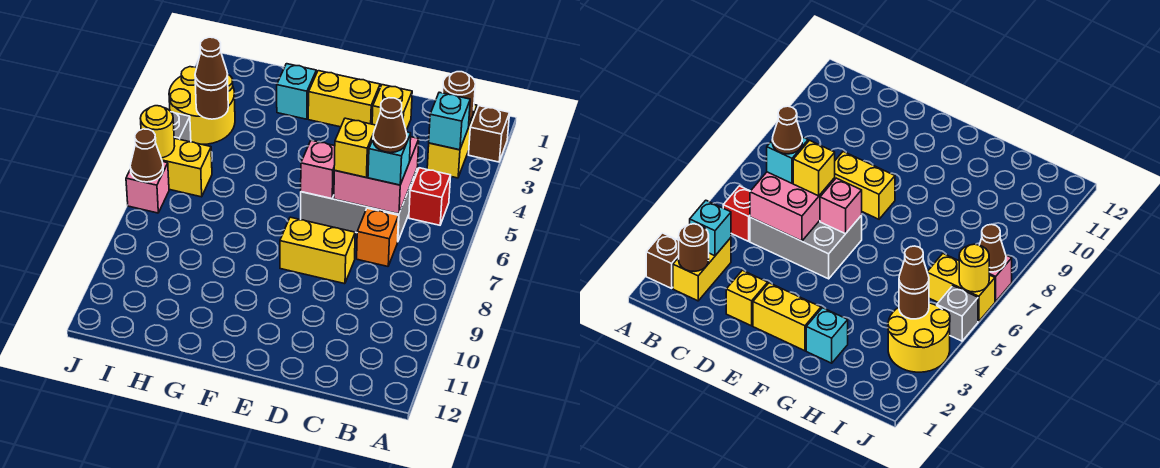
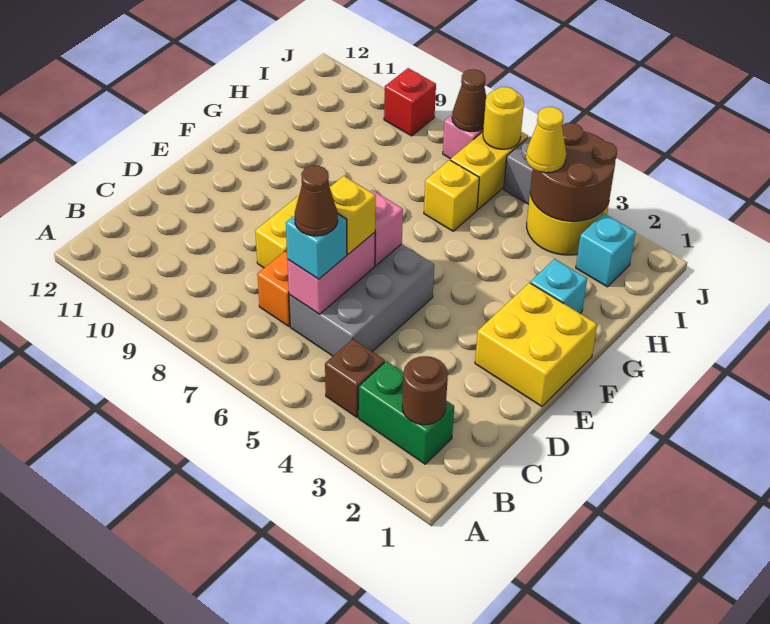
brown brick A2 level 1 -> brown brick B4 level 1
yellow brick B2:B3 level 1 -> green brick B2:B3 level 1
cyan brick B3 level 2 -> cyan brick I2 level 1
red brick B5 level 1 -> red brick J9 level 1
pink brick C5:D6 level 2 -> pink brick C6:D6 level 2
yellow brick D2 level 1 -> yellow brick H6 level 1
yellow brick E2:F2 level 1 -> yellow brick E1:F2 level 1
brown round brick I4 level 2 -> brown round brick I3:J4 level 2
brown cone I4 level 3 -> yellow cone I4 level 3

